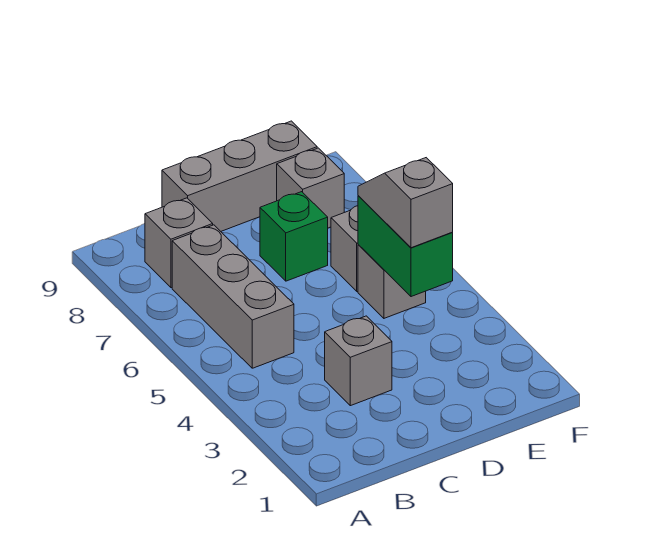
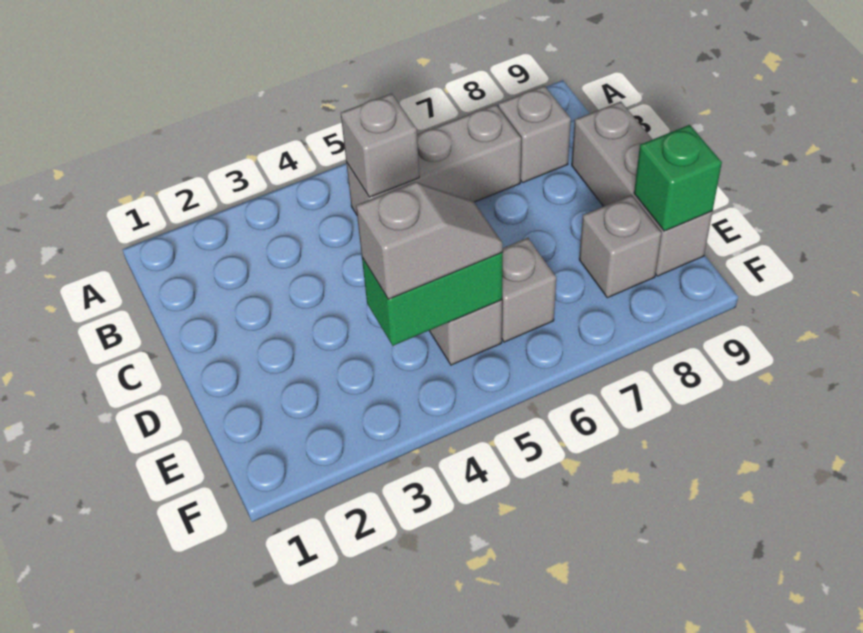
grey brick C3 level 1 -> grey brick B5 level 2
green brick D7 level 1 -> green brick E9 level 2

